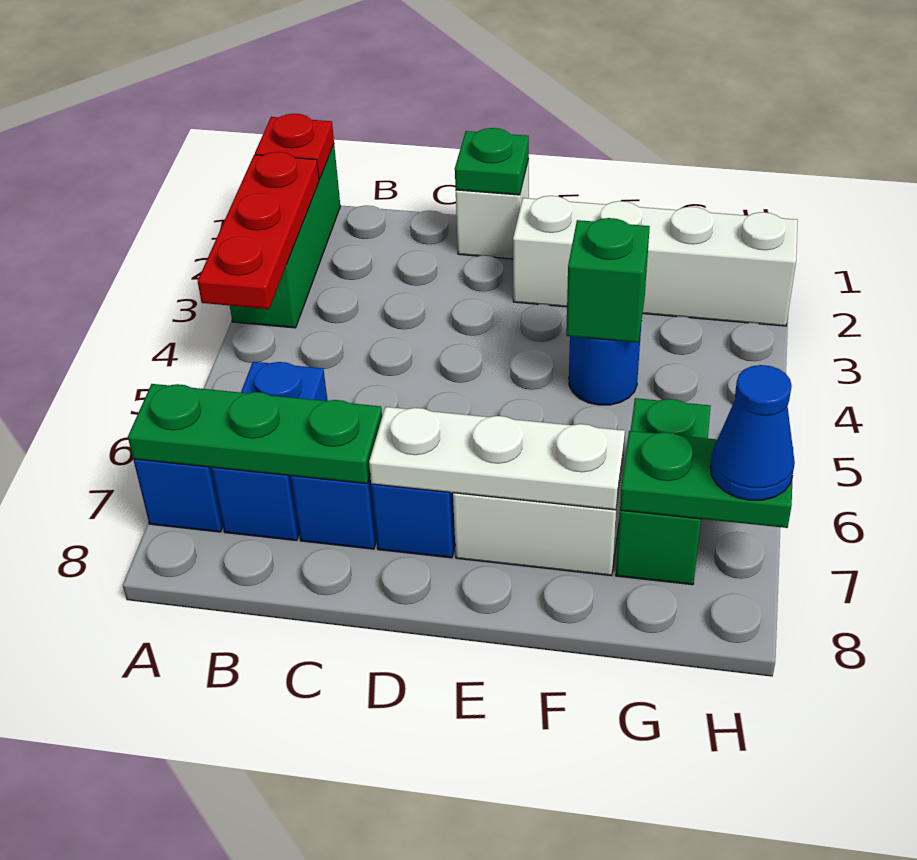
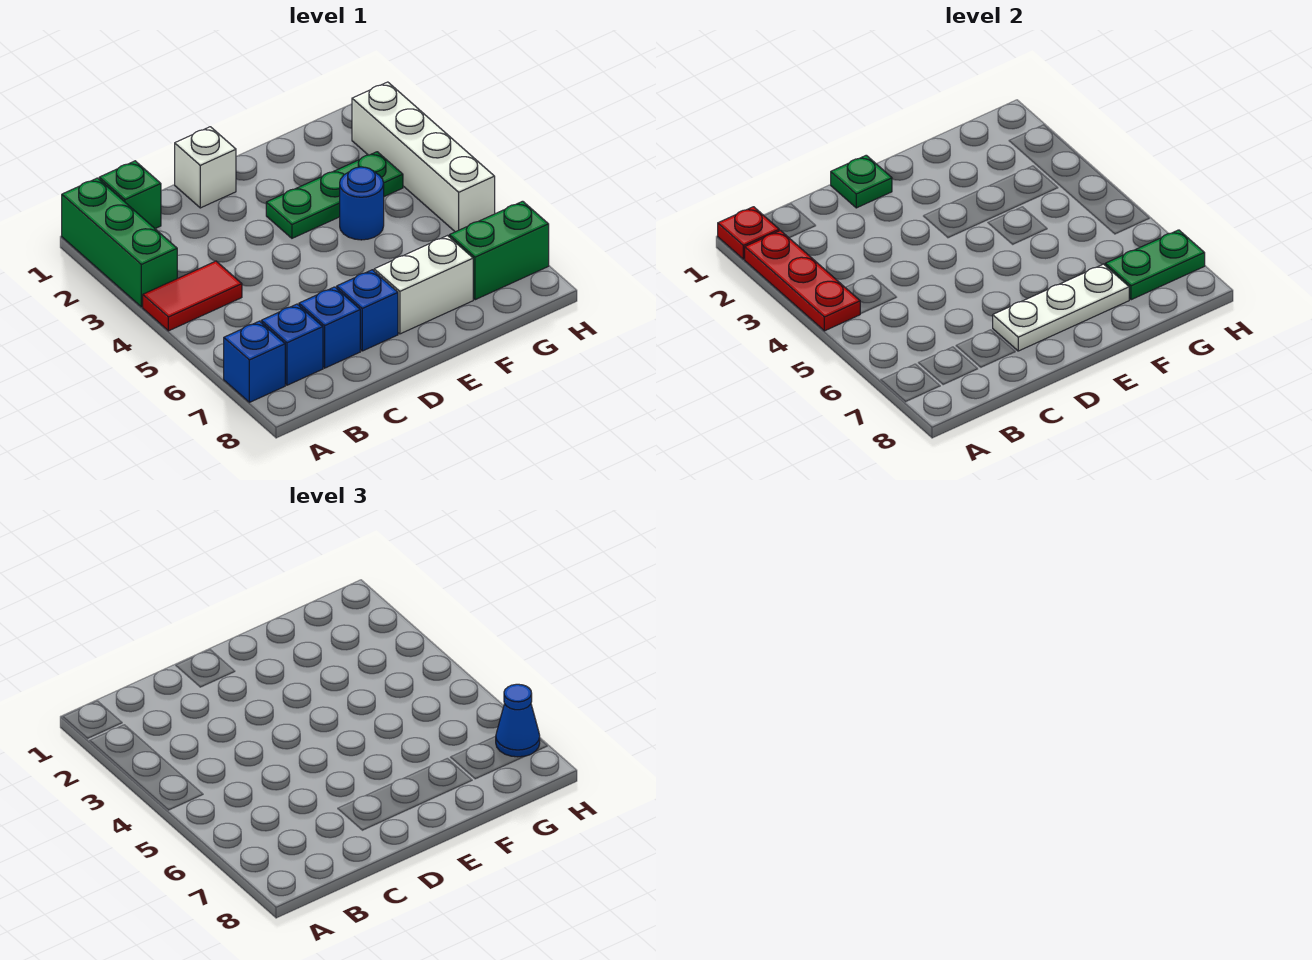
none -> red tile A4:B4 level 1
green plate A7:C7 level 2 -> green plate E3:G3 level 1
blue brick B6:B7 level 1 -> blue brick B7 level 1
white brick E2:H2 level 1 -> white brick H2:H5 level 1
green brick F4 level 2 -> green brick B1 level 1
green brick G6:G7 level 1 -> green brick G7:H7 level 1

